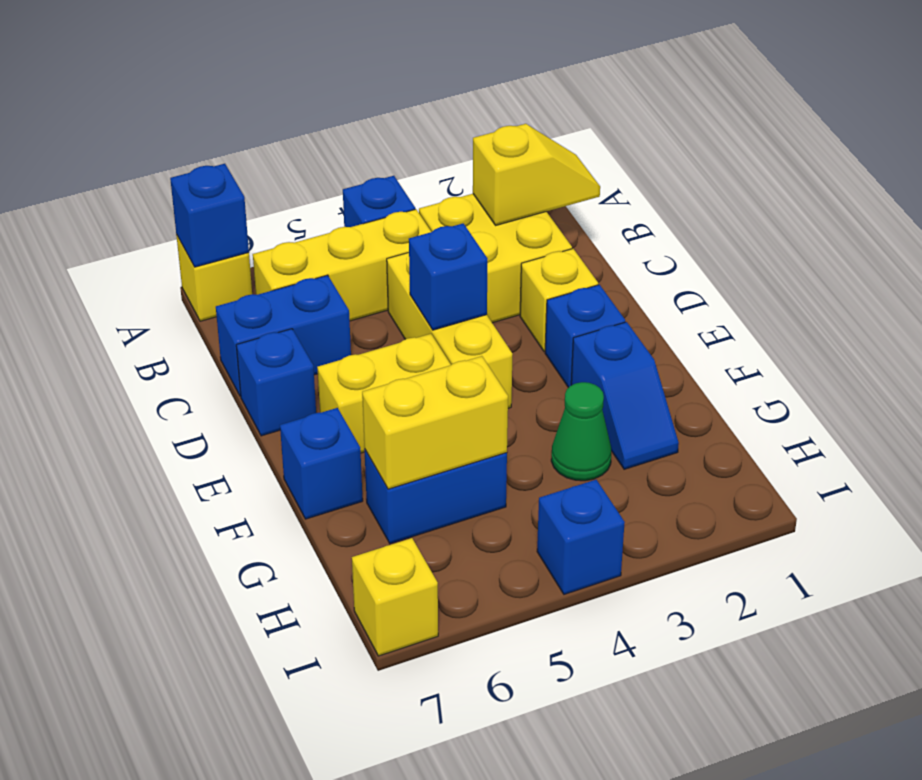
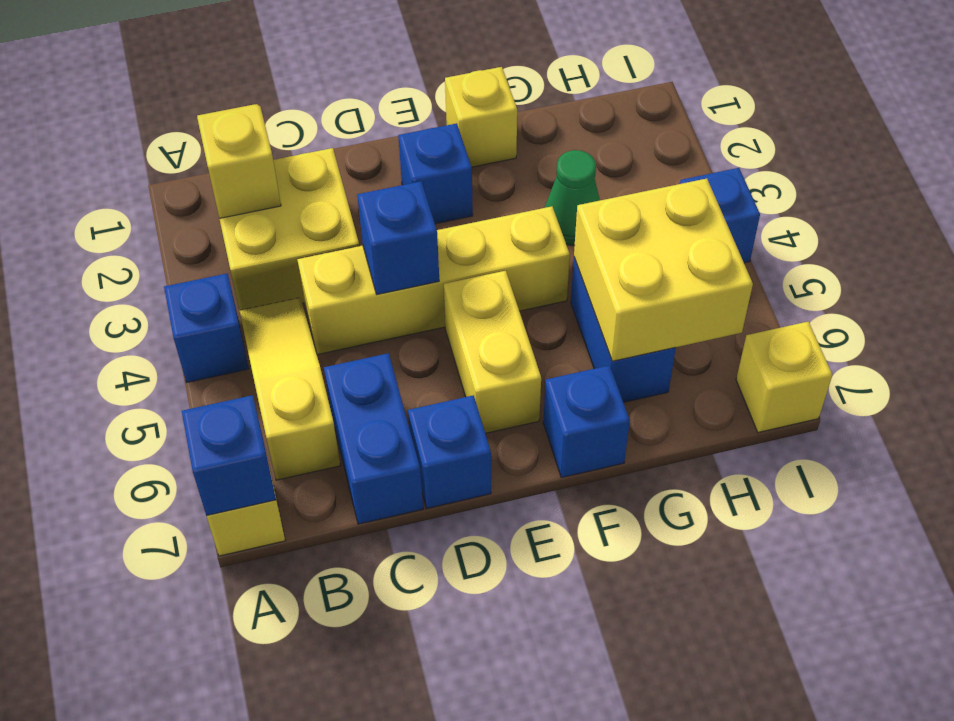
yellow brick B4:B6 level 1 -> yellow slope B4:B6 level 1 top 6
yellow brick C4:E4 level 1 -> yellow brick C4:F4 level 1
yellow brick D2 level 1 -> yellow brick F1 level 1
blue slope F2:G2 level 1 top F -> none
yellow brick G5:G6 level 2 -> yellow brick G5:H6 level 2

